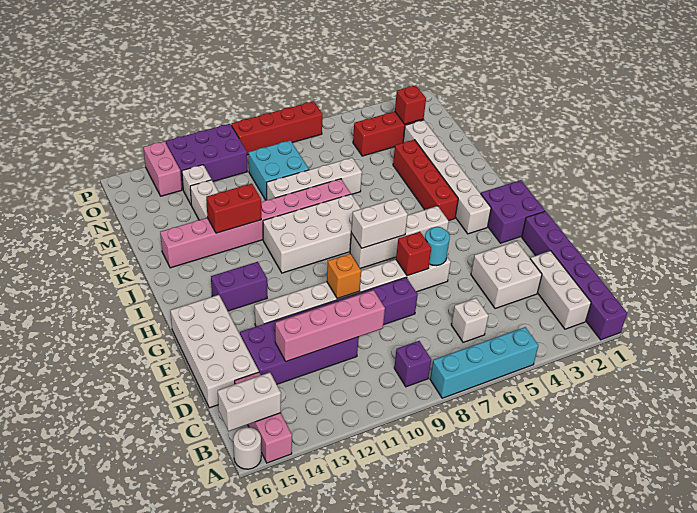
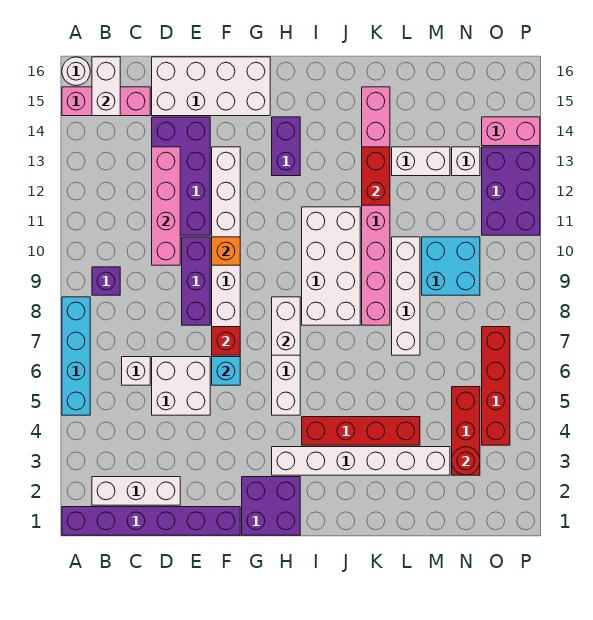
white brick D3:E4 level 1 -> white brick D5:E6 level 1
cyan round brick F6 level 2 -> cyan brick F6 level 2
red brick N3 level 2 -> red round brick N3 level 2
red brick P7:P10 level 1 -> red brick O4:O7 level 1

